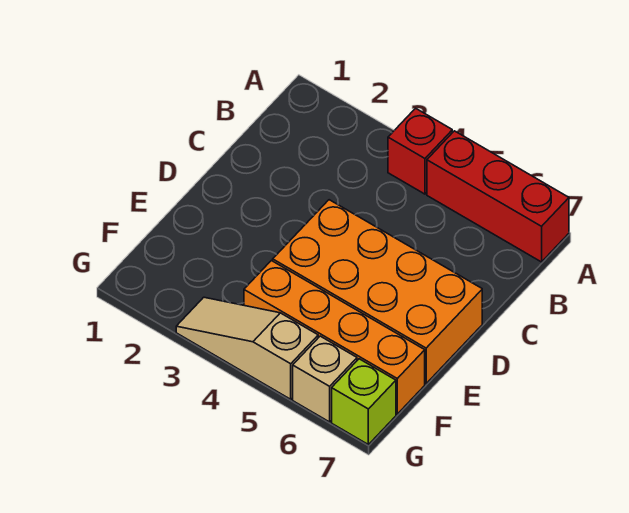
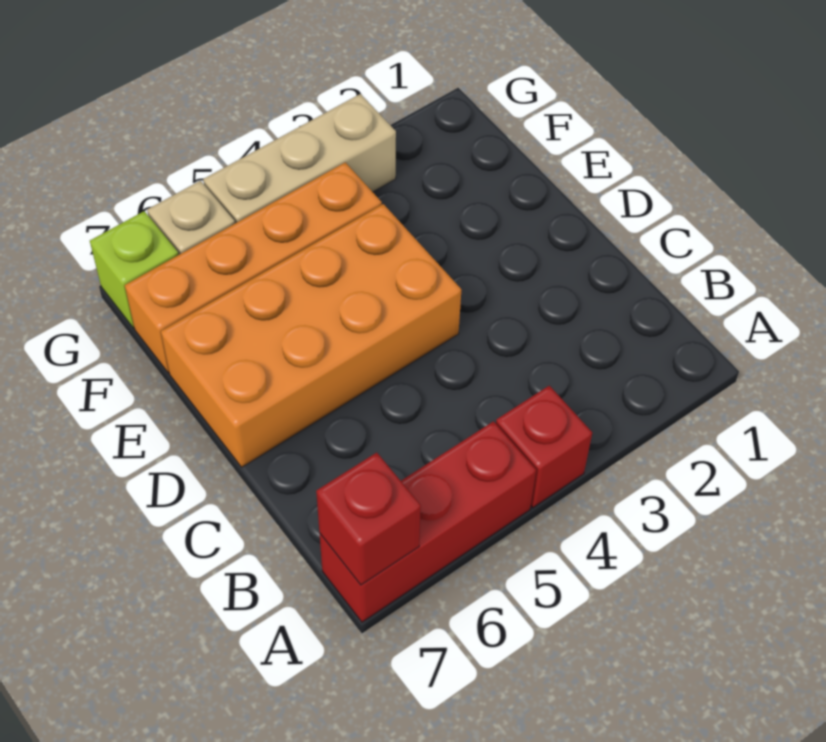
none -> red brick A7 level 2
tan slope G3:G5 level 1 top 5 -> tan brick G3:G5 level 1

